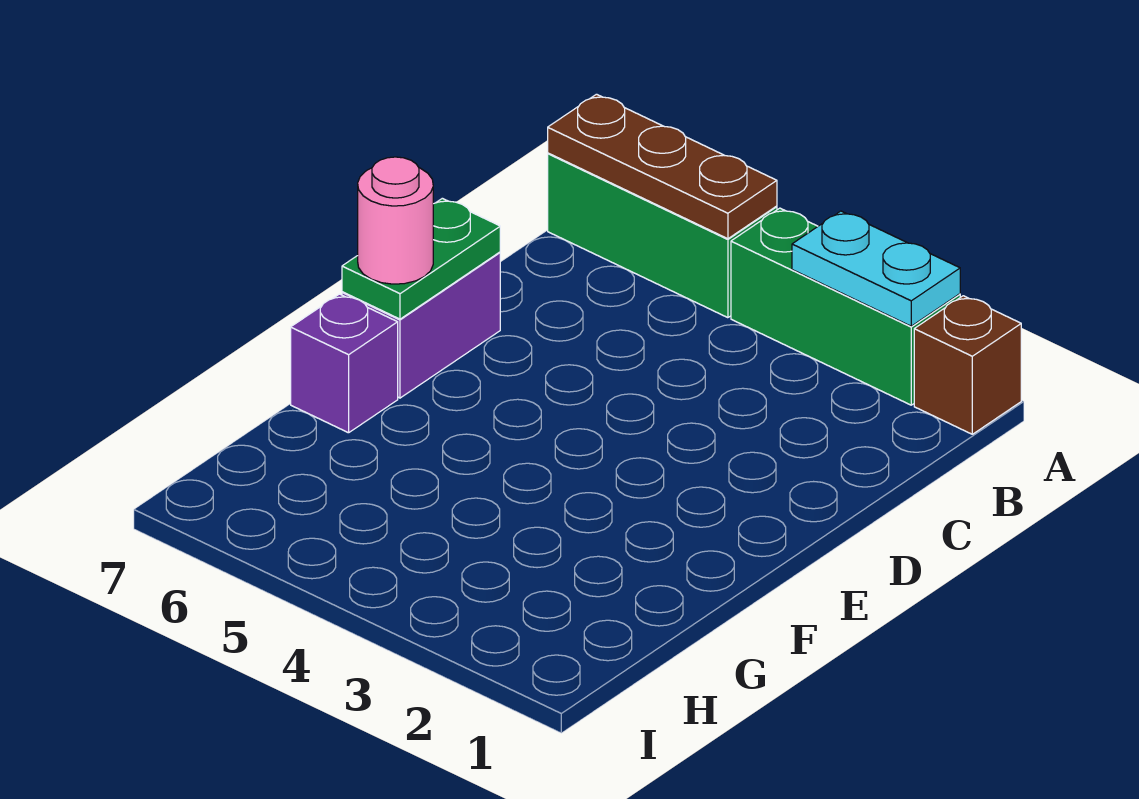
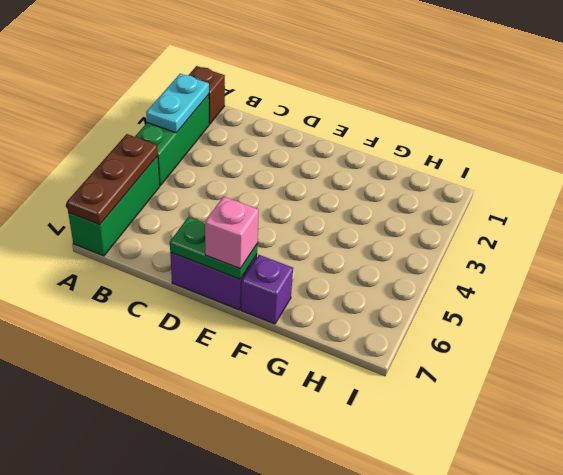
pink round brick E7 level 3 -> pink brick E7 level 3

